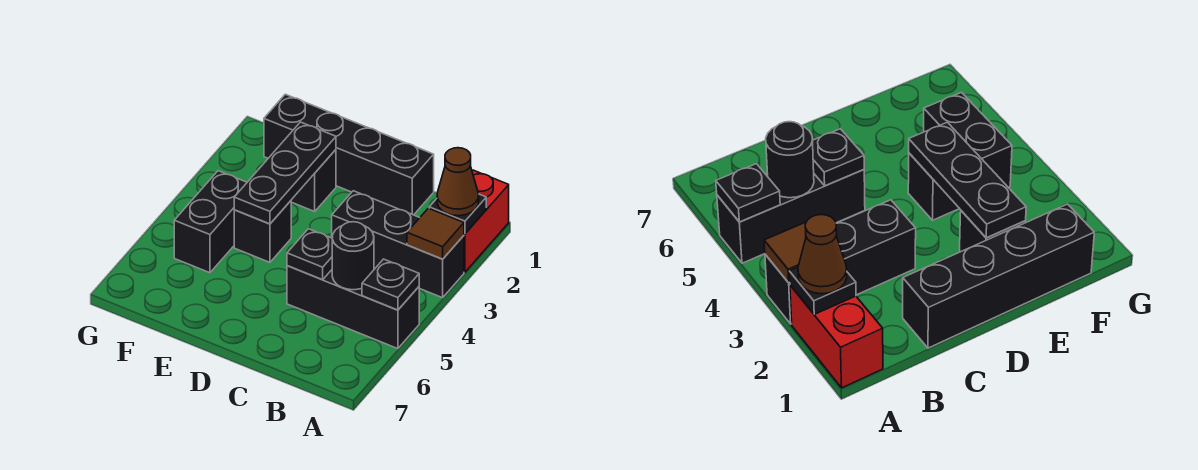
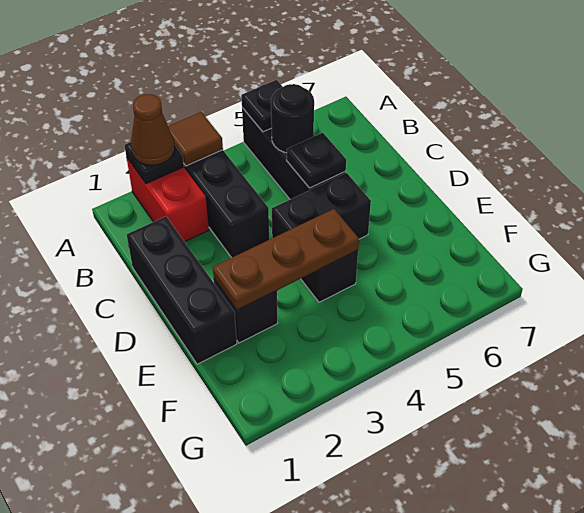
red brick A1:A2 level 1 -> red brick A2:B2 level 1
black brick C1:F1 level 1 -> black brick C1:E1 level 1
black plate E2:E4 level 2 -> brown plate E2:E4 level 2
black brick F4:F5 level 1 -> black brick D4:D5 level 1

